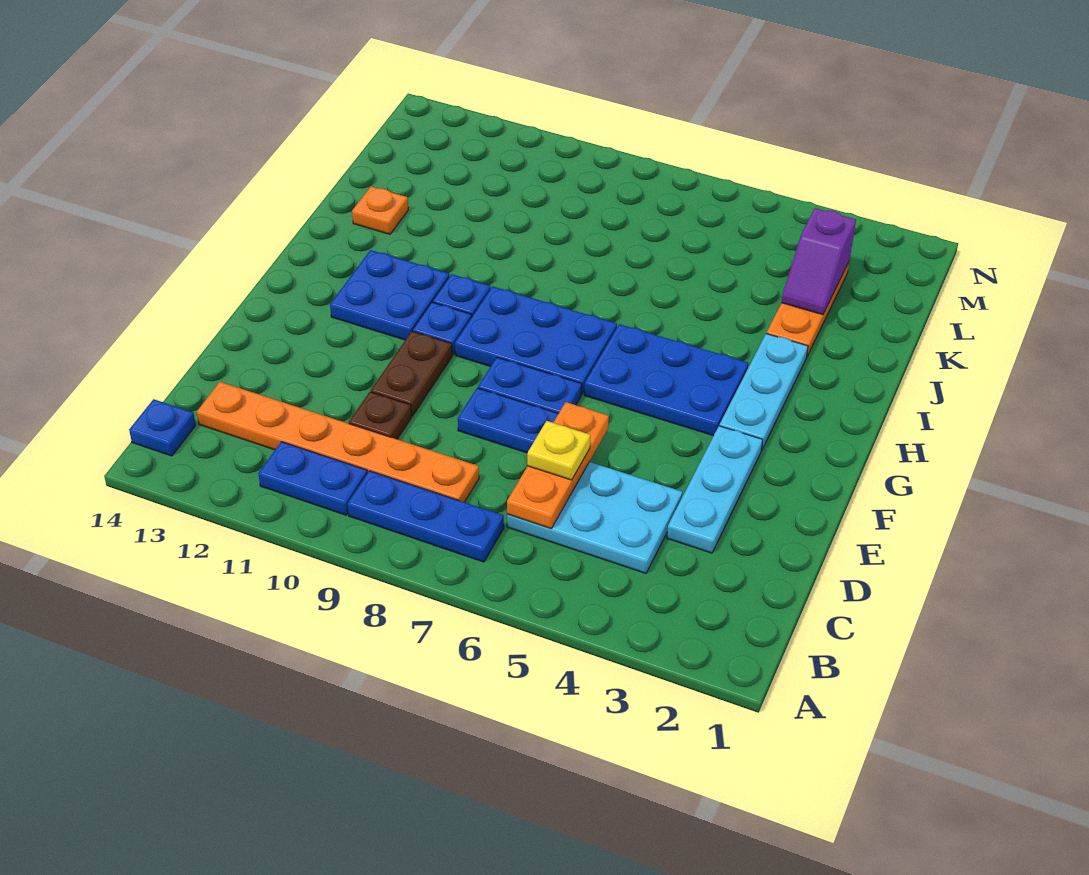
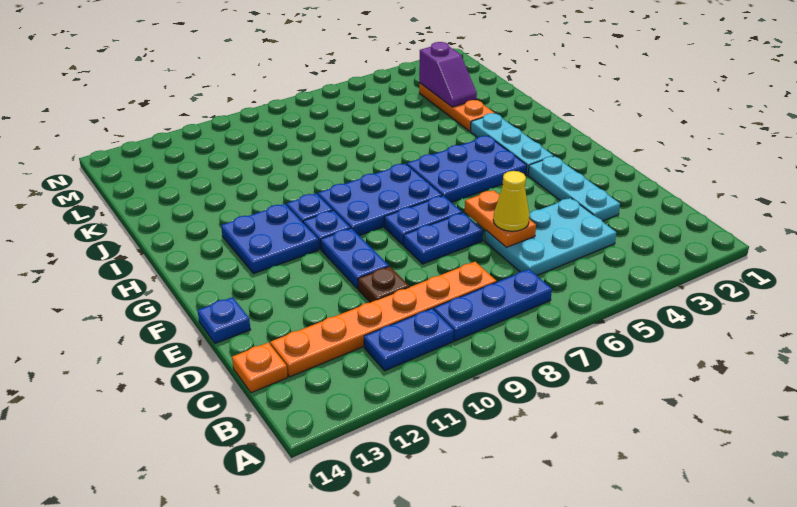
blue plate B14 level 1 -> blue plate E14 level 1
orange plate C6:E6 level 2 -> orange plate D6:E6 level 2
yellow plate D6 level 3 -> yellow cone D6 level 3
brown plate E10:F10 level 1 -> blue plate E10:F10 level 1
orange plate J13 level 1 -> orange plate C14 level 1

